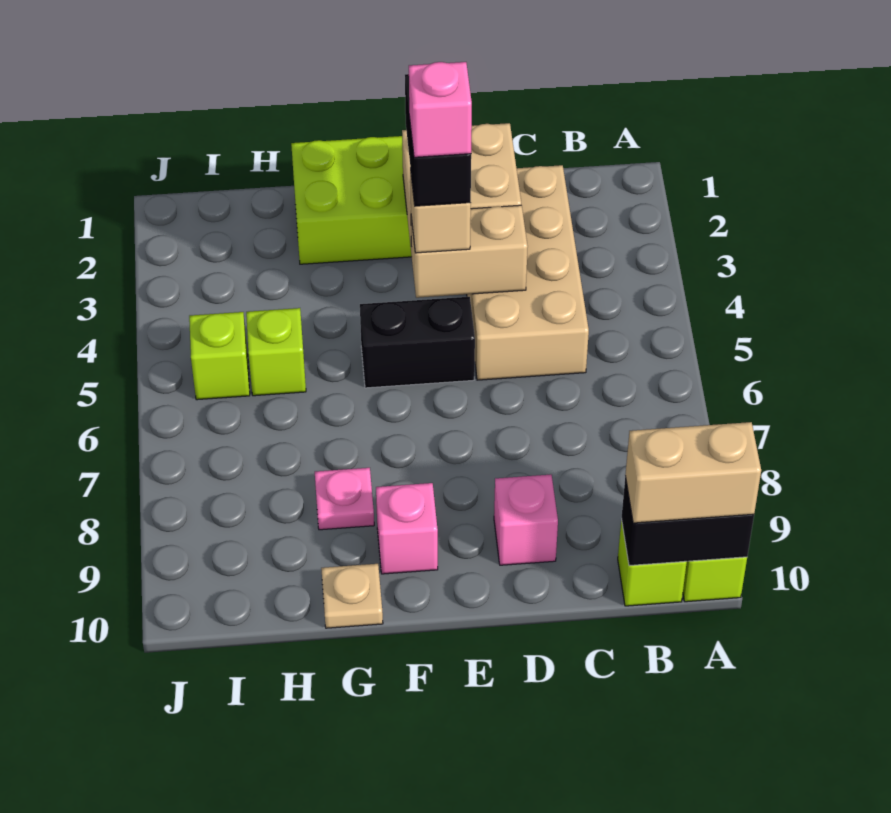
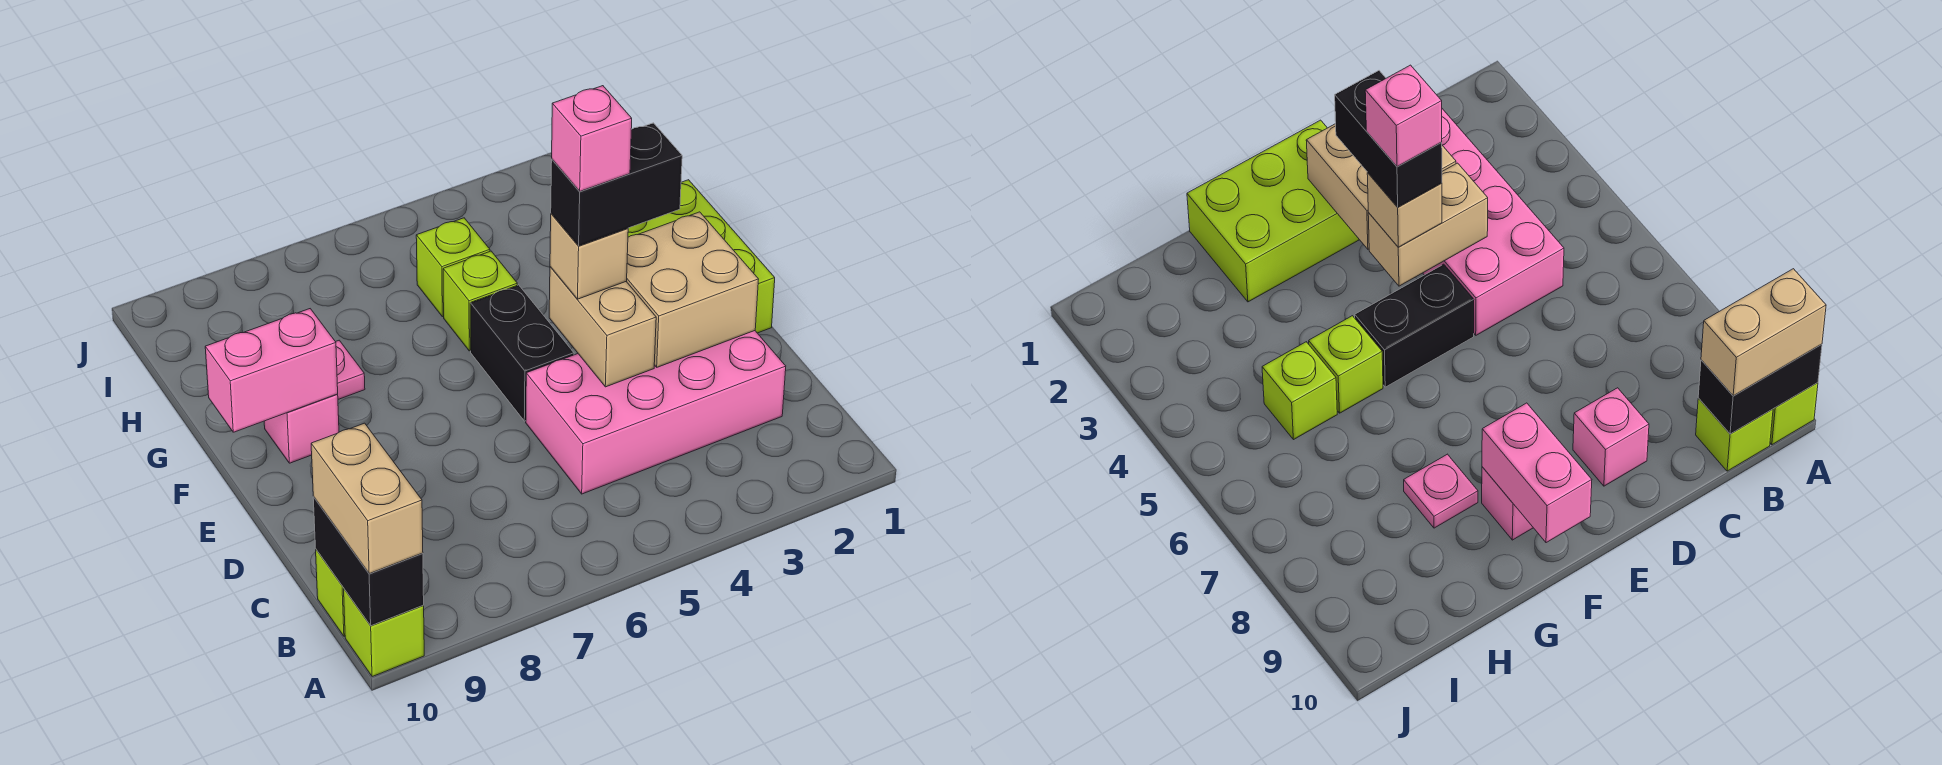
tan brick C2:D5 level 1 -> pink brick C2:D5 level 1
none -> pink brick F9:F10 level 2
tan plate G10 level 1 -> none
lime brick I5 level 1 -> lime brick G5 level 1

